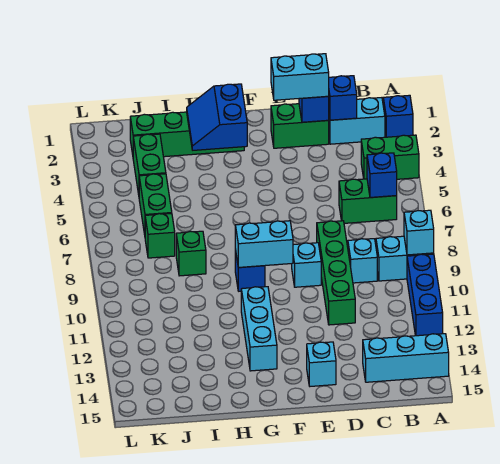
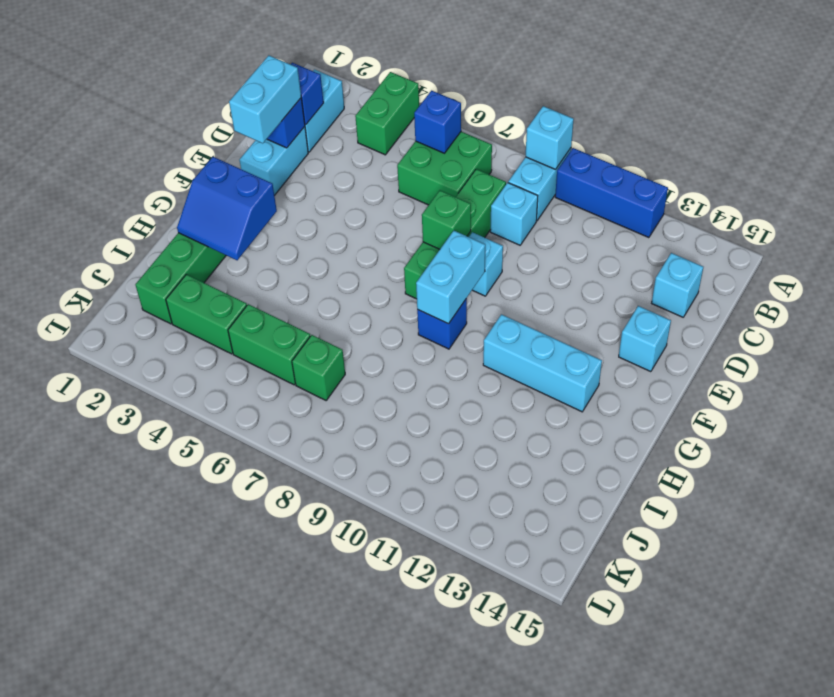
blue brick A2 level 1 -> none
cyan brick A14:C14 level 1 -> cyan brick C14 level 1
green brick B6:C6 level 1 -> green brick B6:C7 level 1
green brick D2:E2 level 1 -> cyan brick D2:E2 level 1
green brick D8:D11 level 1 -> green brick C8:F8 level 1
green brick I8 level 1 -> green brick E8 level 2

